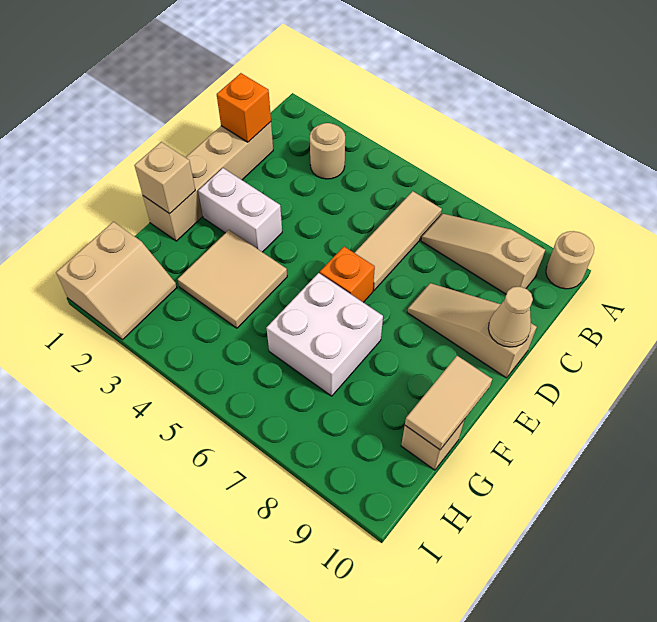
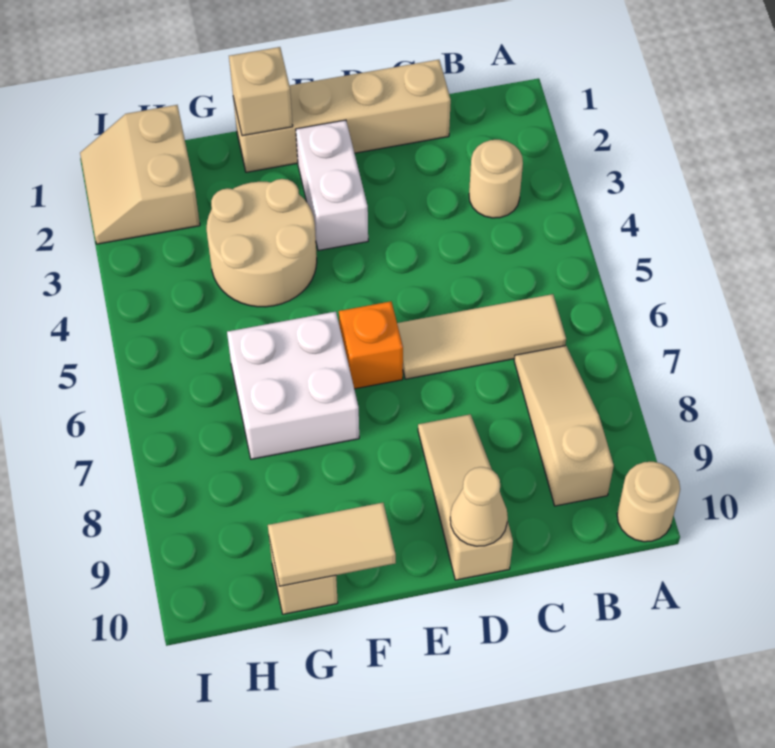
orange brick C1 level 2 -> none
tan tile F3:G4 level 1 -> tan round brick F3:G4 level 1
tan slope H1:I2 level 1 top 1 -> tan slope H1:I2 level 1 top H

